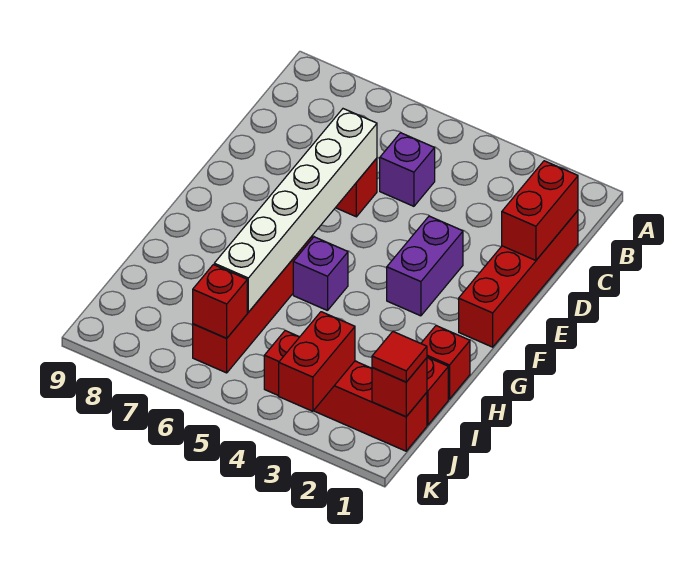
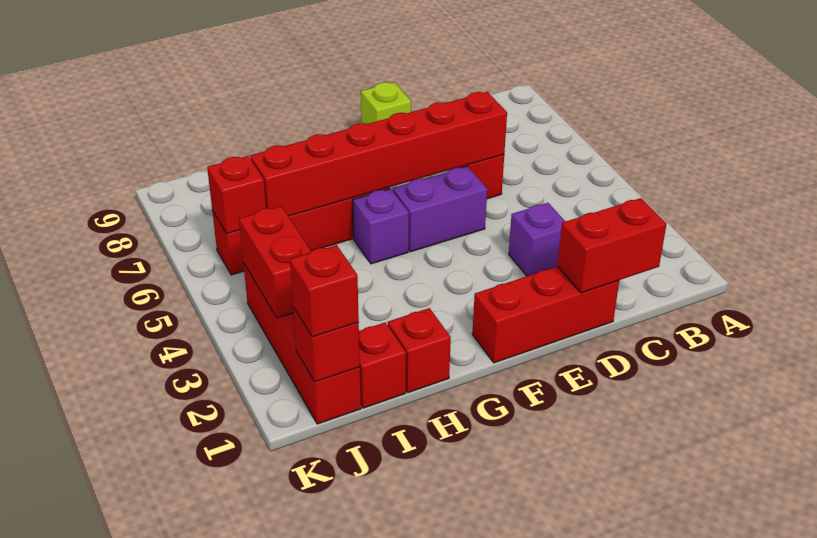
red brick C1:F1 level 1 -> red brick D1:F1 level 1
purple brick C5 level 1 -> purple brick D3 level 1
white brick D6:I6 level 2 -> red brick D6:I6 level 2
purple brick E3:F3 level 1 -> purple brick E5:F5 level 1
none -> lime brick E9 level 1
red tile J1 level 3 -> red brick J1 level 3
red brick J3:K3 level 2 -> red brick J3:J4 level 2

